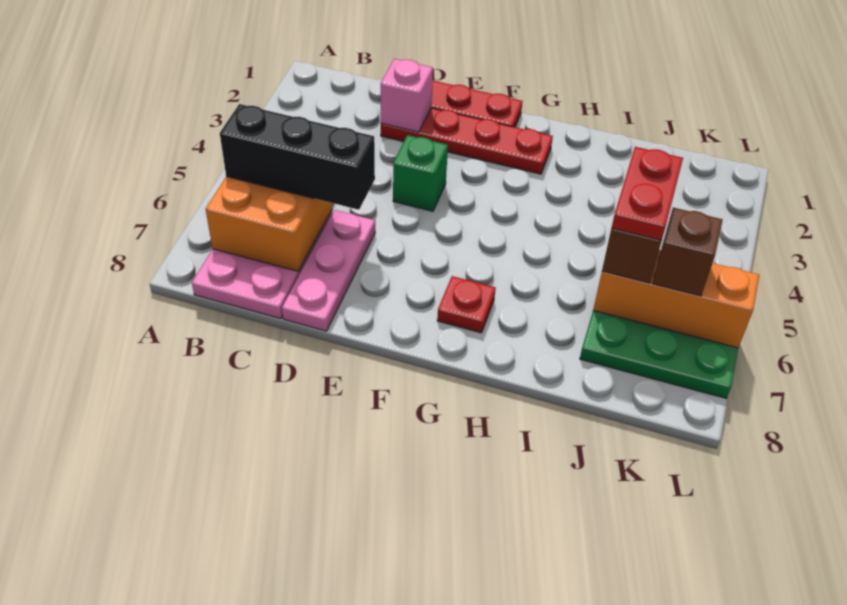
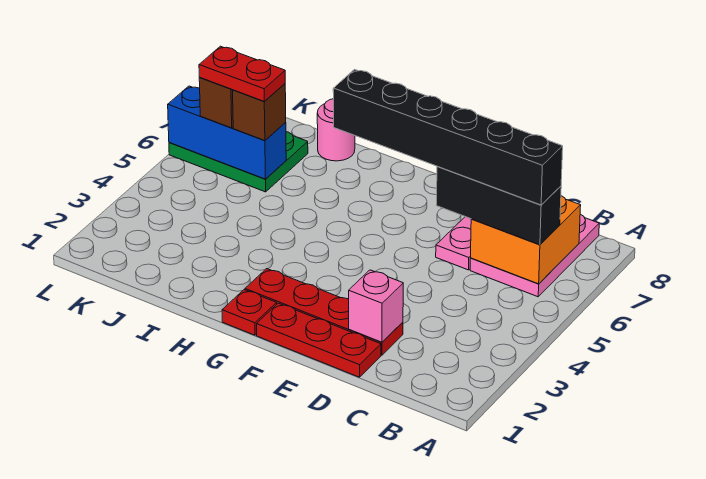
none -> black brick B6:G6 level 4
green brick E4 level 1 -> none
red plate G7 level 1 -> red plate G1 level 1
none -> pink round brick I8 level 1
red plate J5:J6 level 4 -> red plate J6:K6 level 4
orange brick J6:L6 level 2 -> blue brick J6:L6 level 2

